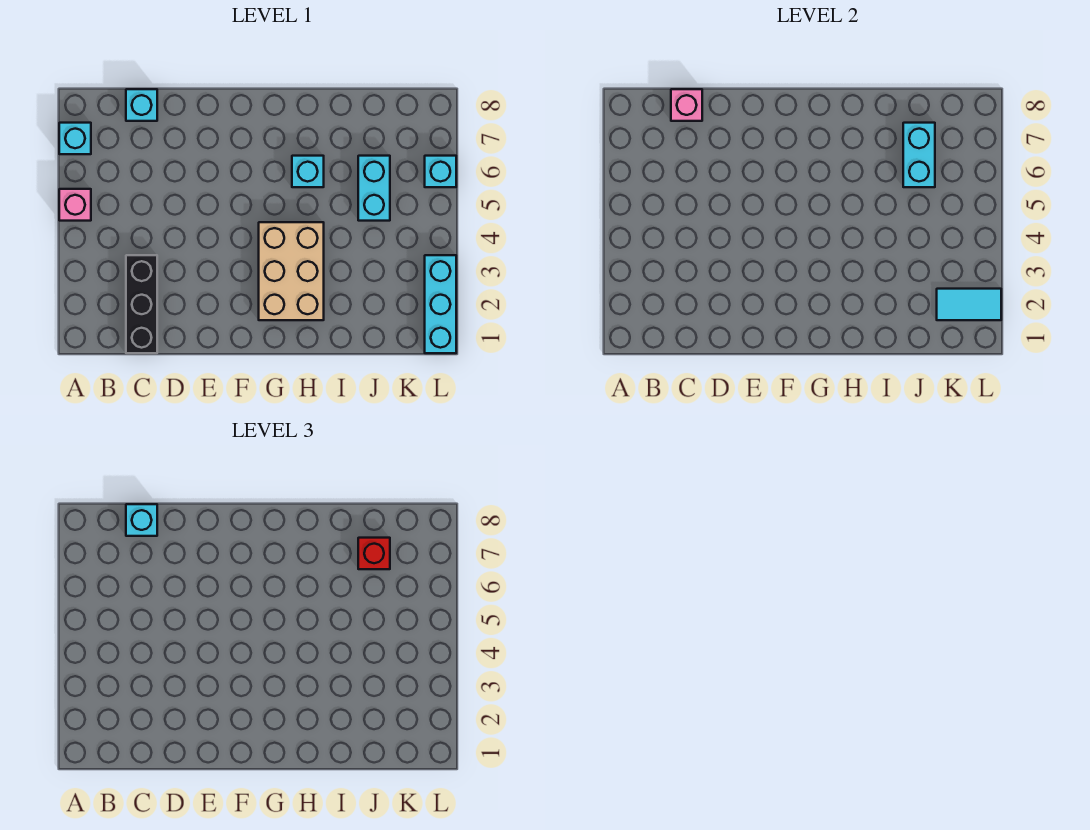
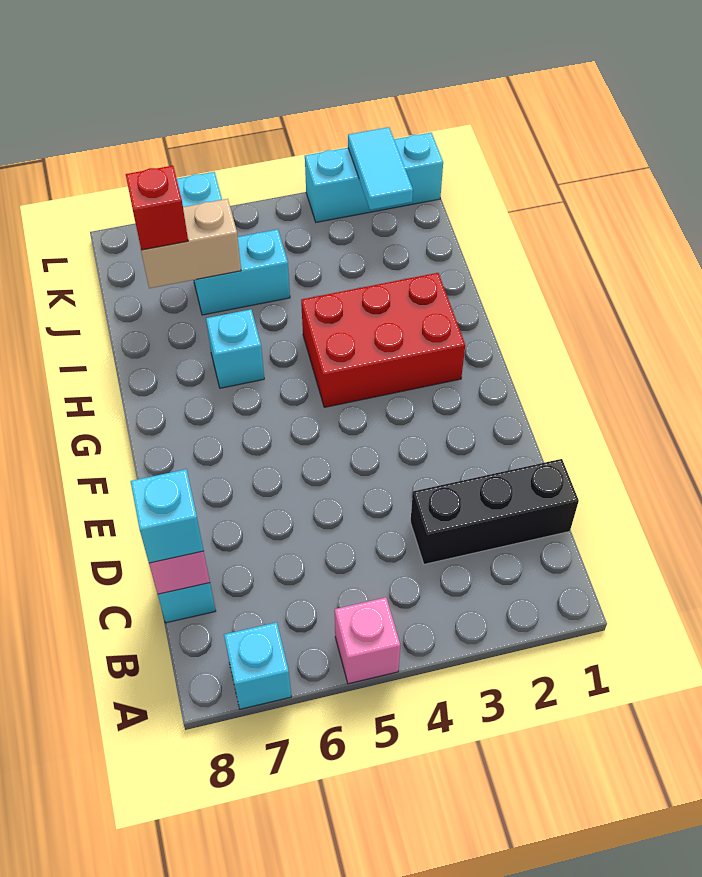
tan brick G2:H4 level 1 -> red brick G2:H4 level 1
cyan brick J6:J7 level 2 -> tan brick J6:J7 level 2

